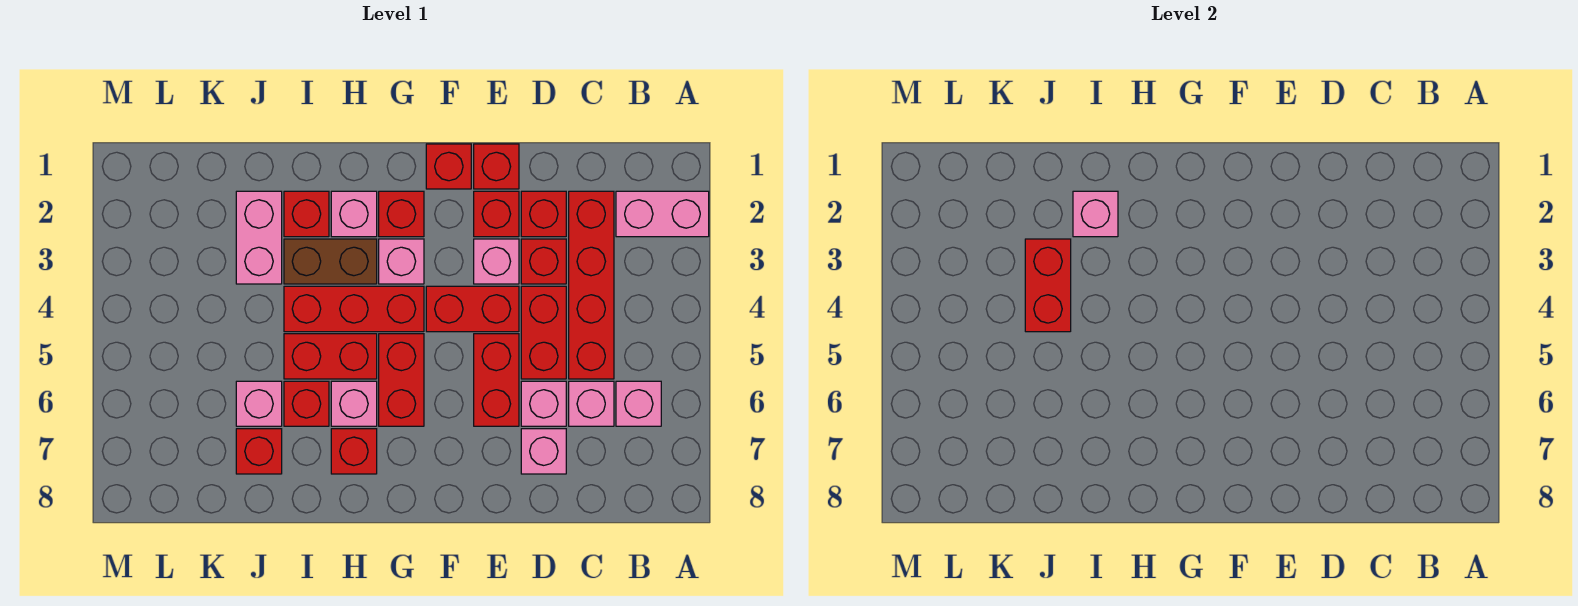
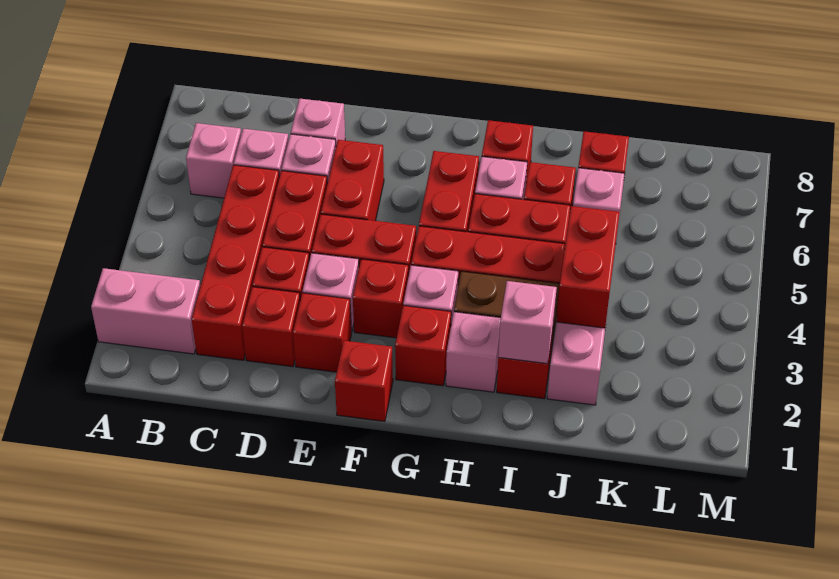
red brick E1 level 1 -> red brick F3 level 1

